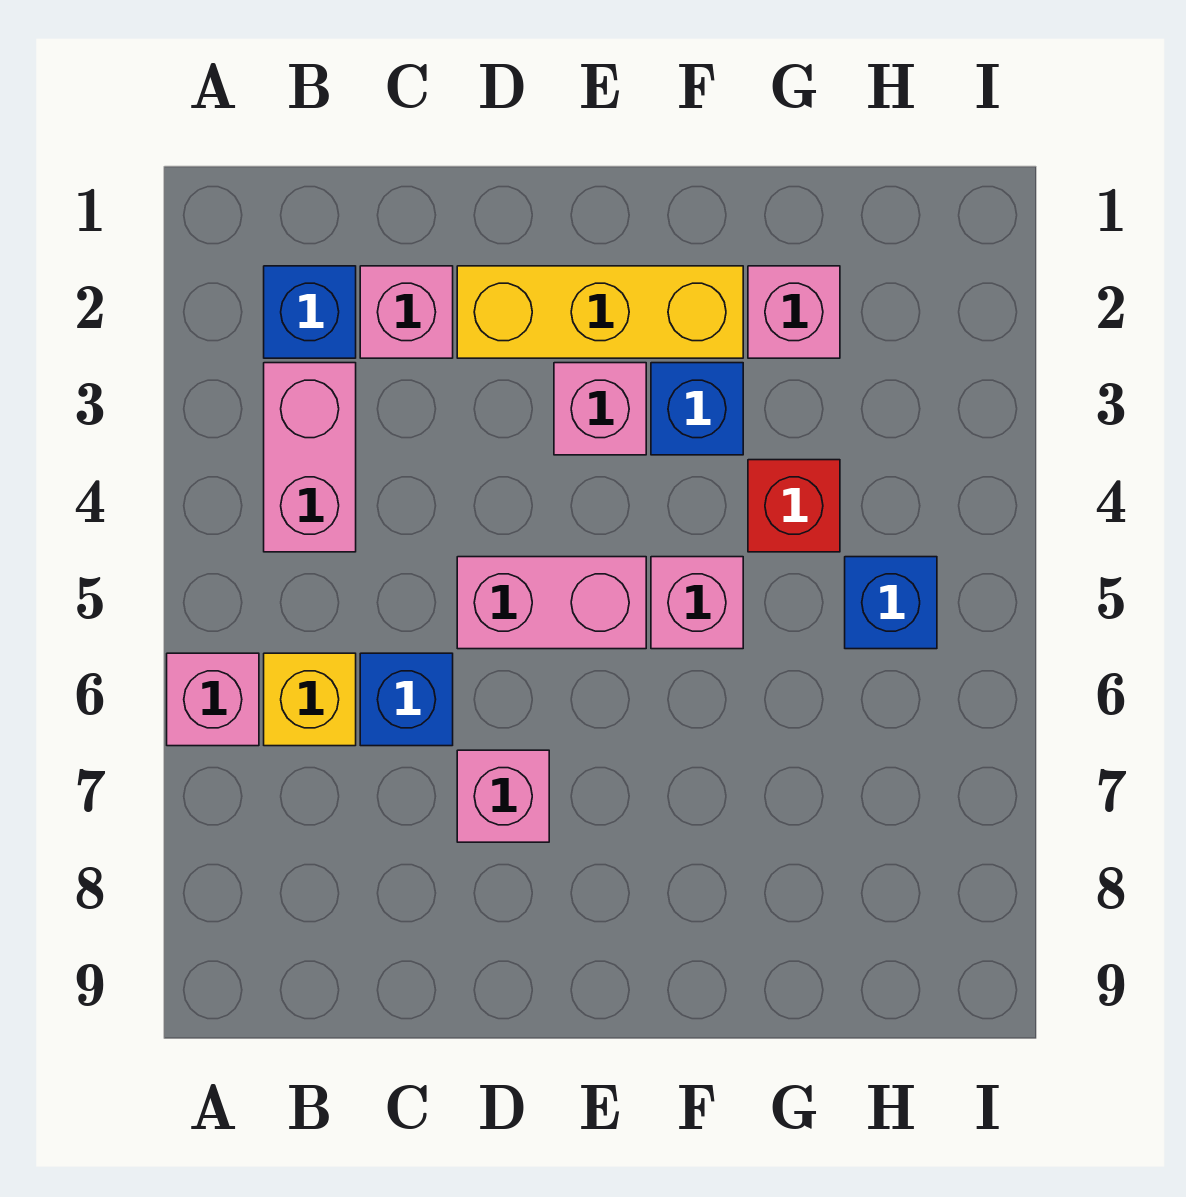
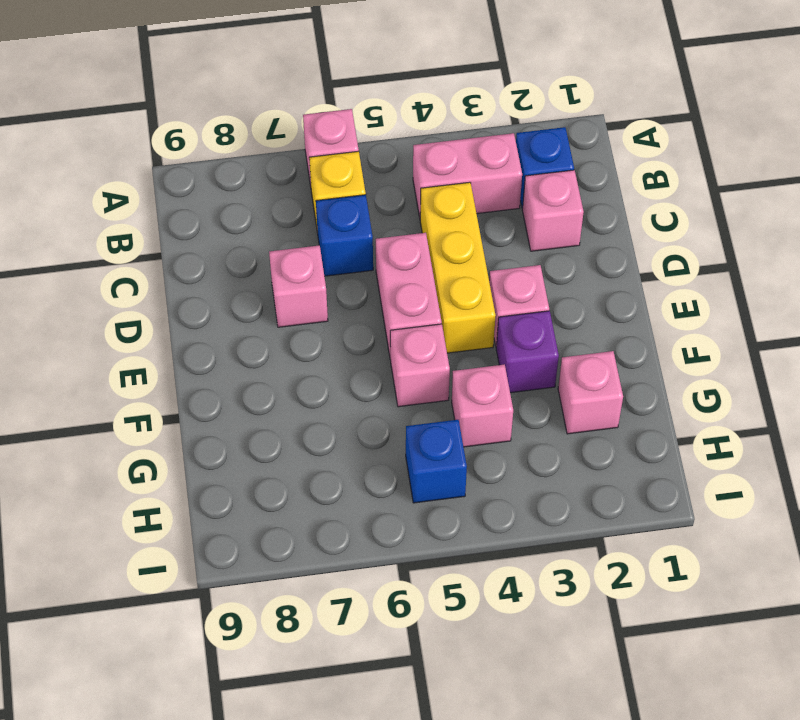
yellow brick D2:F2 level 1 -> yellow brick C4:E4 level 1
blue brick F3 level 1 -> purple brick F3 level 1
red brick G4 level 1 -> pink brick G4 level 1

